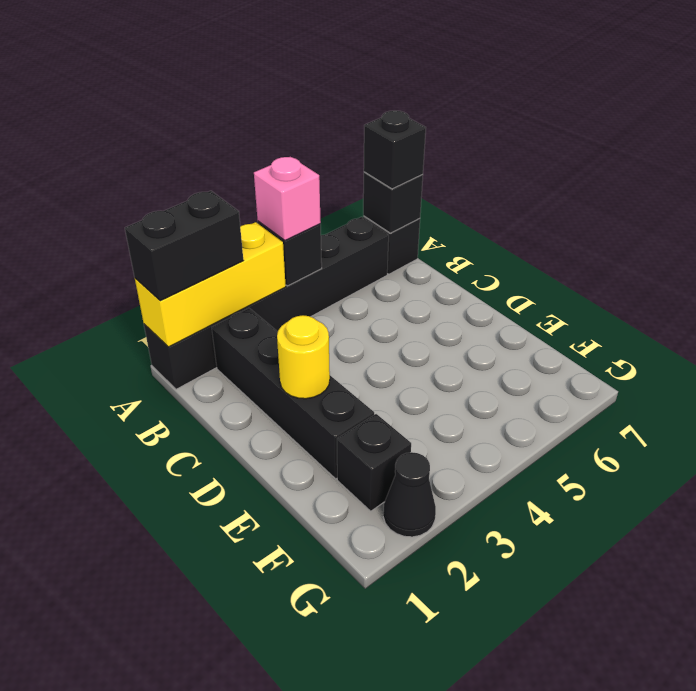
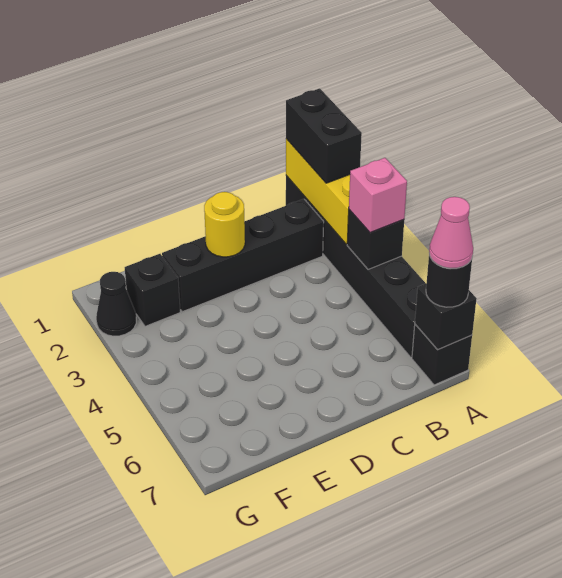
black brick A7 level 3 -> black round brick A7 level 3
none -> pink cone A7 level 4

